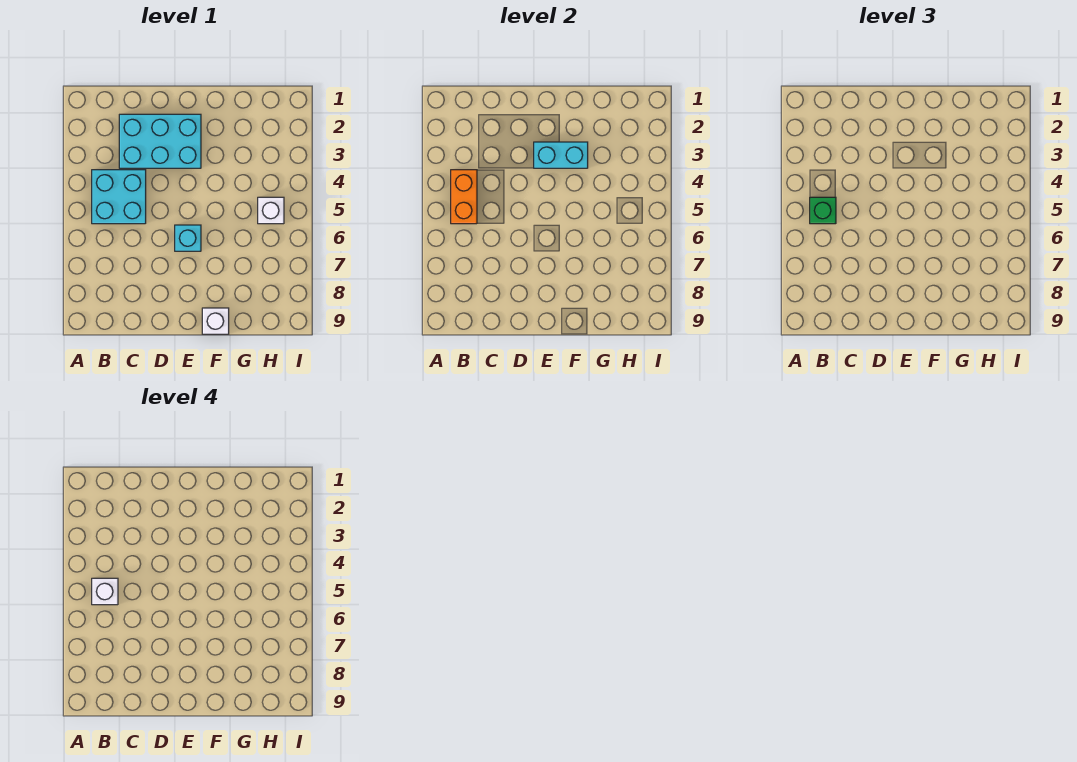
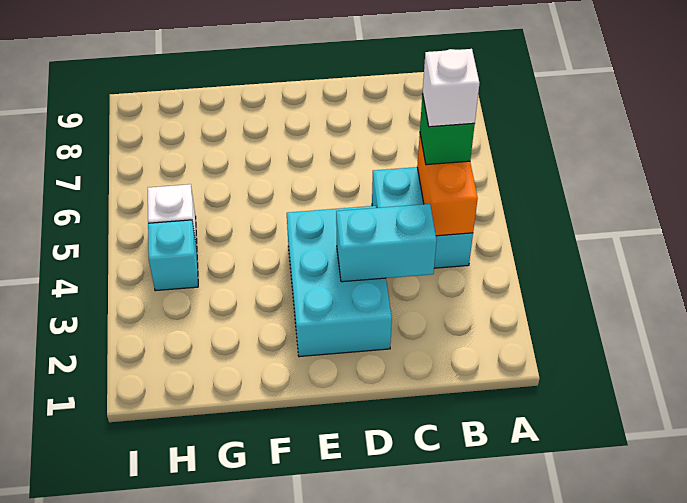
cyan brick C2:E3 level 1 -> cyan brick D2:E4 level 1
cyan brick E3:F3 level 2 -> cyan brick C3:D3 level 2
cyan brick E6 level 1 -> cyan brick H4 level 1
white brick F9 level 1 -> none

